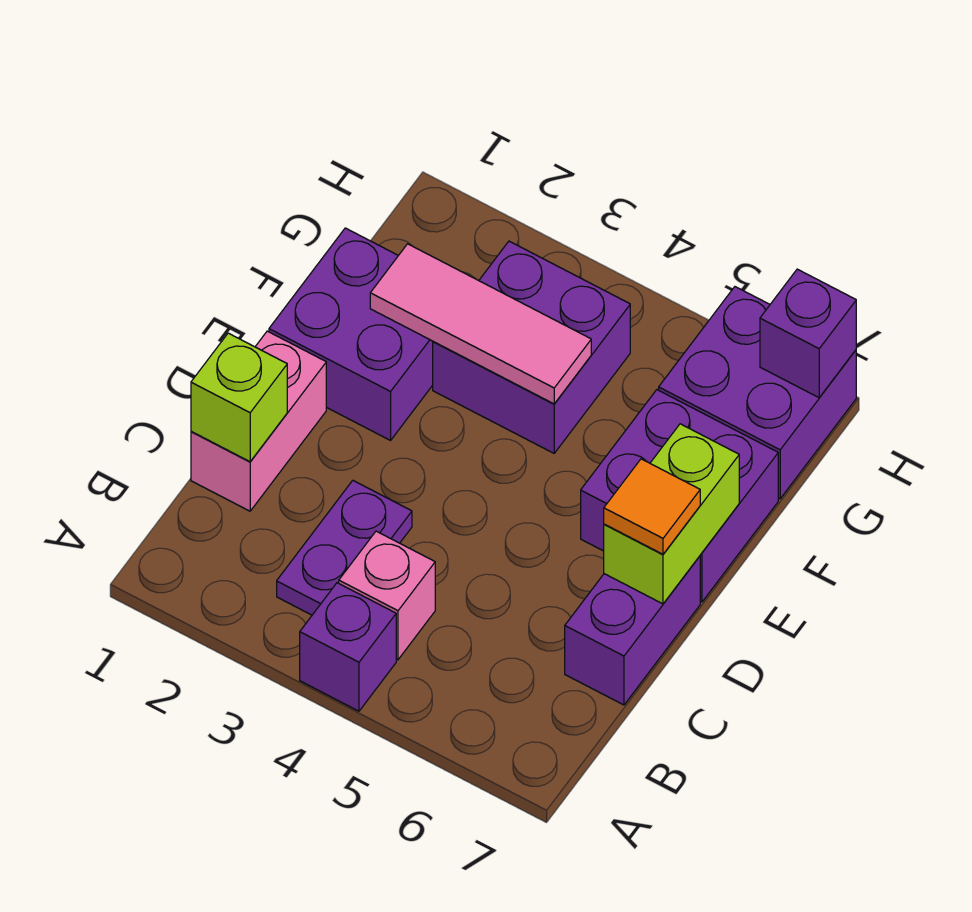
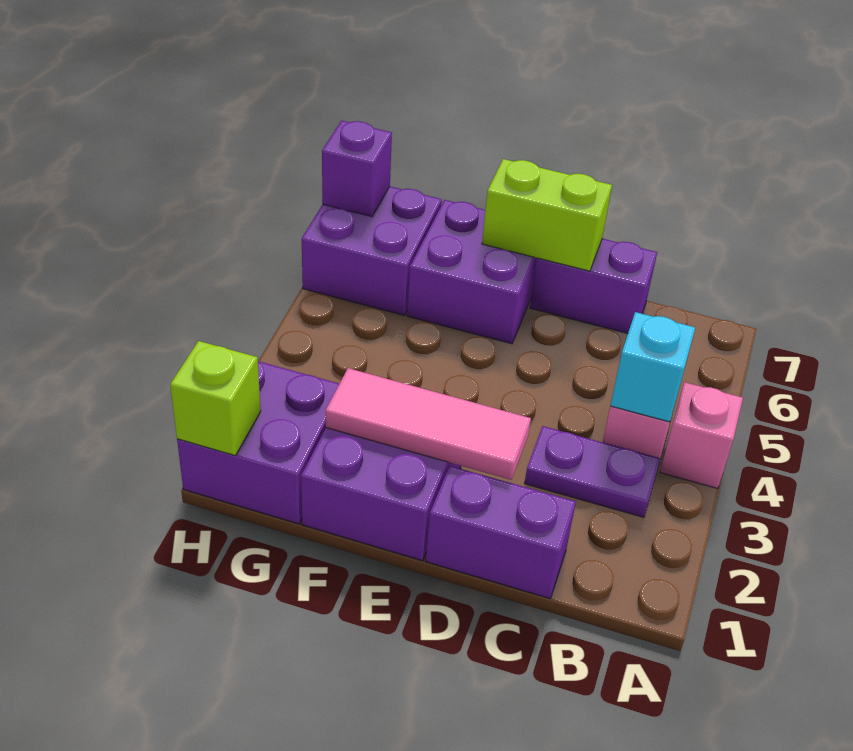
purple brick A4 level 1 -> pink brick A4 level 1
none -> cyan brick B4 level 2
pink brick C1:D1 level 1 -> purple brick C1:D1 level 1
lime brick C1 level 2 -> lime brick H1 level 2
orange tile D7 level 3 -> none
pink tile F2:F4 level 2 -> pink tile D2:F2 level 2
purple brick F3:G4 level 1 -> purple brick G1:H2 level 1

